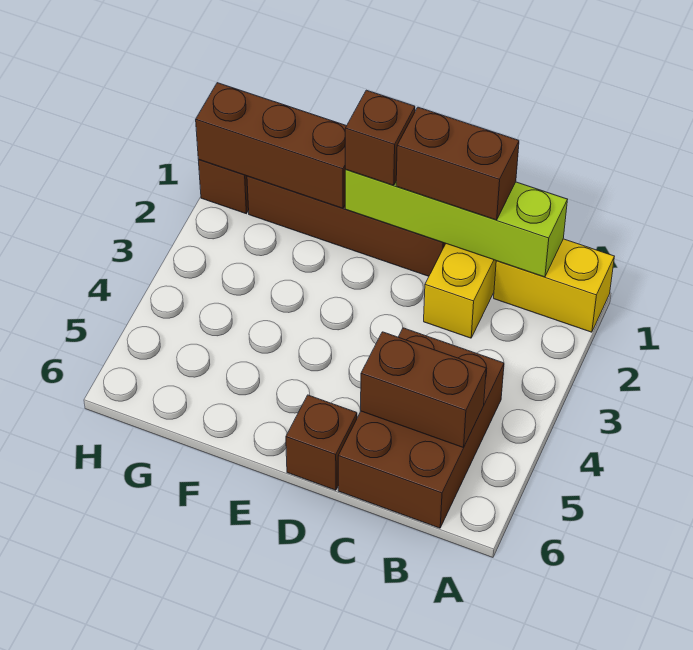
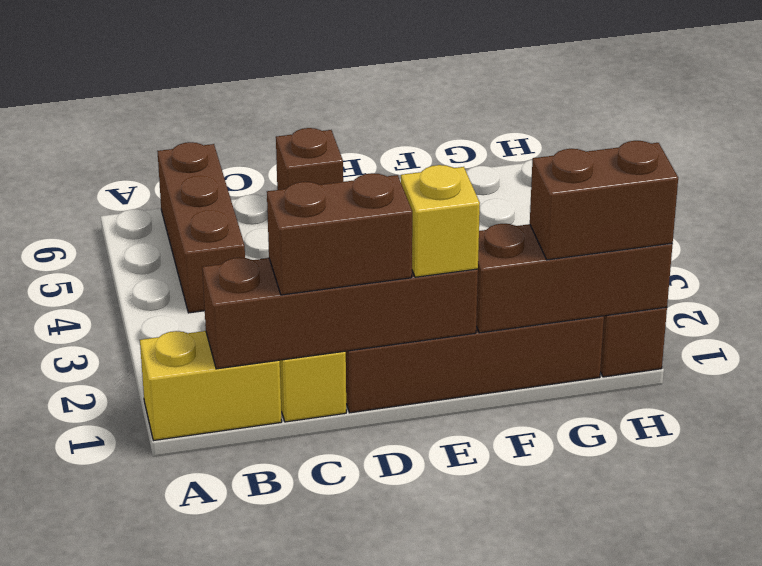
lime brick B1:E1 level 2 -> brown brick B1:E1 level 2
brown brick B4:C6 level 1 -> brown brick B4:B6 level 1
brown brick B5:C5 level 2 -> brown brick G1:H1 level 3
brown brick E1 level 3 -> yellow brick E1 level 3

